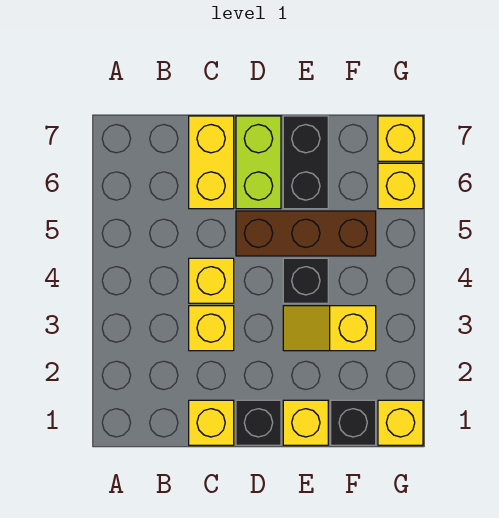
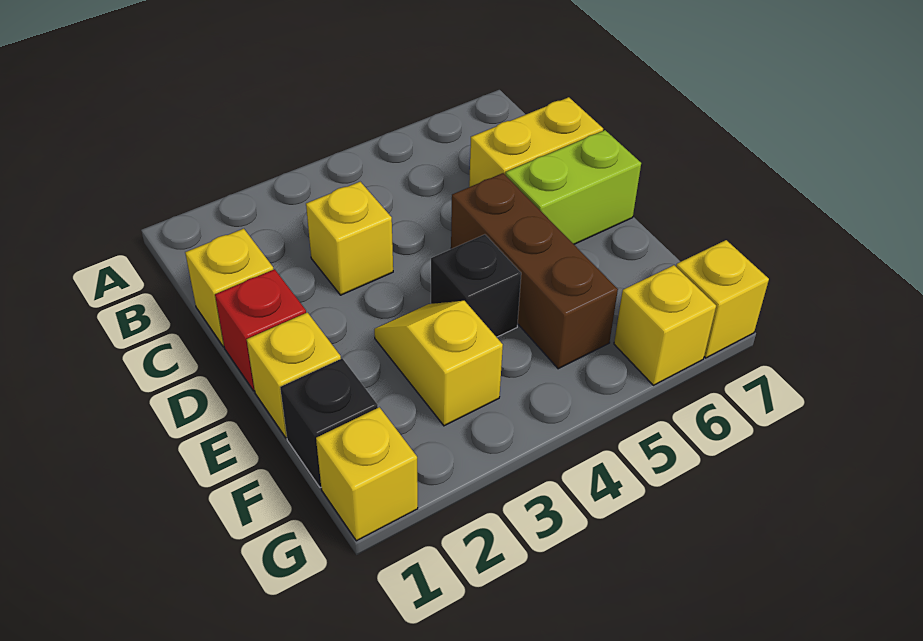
yellow brick C4 level 1 -> none
black brick D1 level 1 -> red brick D1 level 1
black brick E6:E7 level 1 -> none

